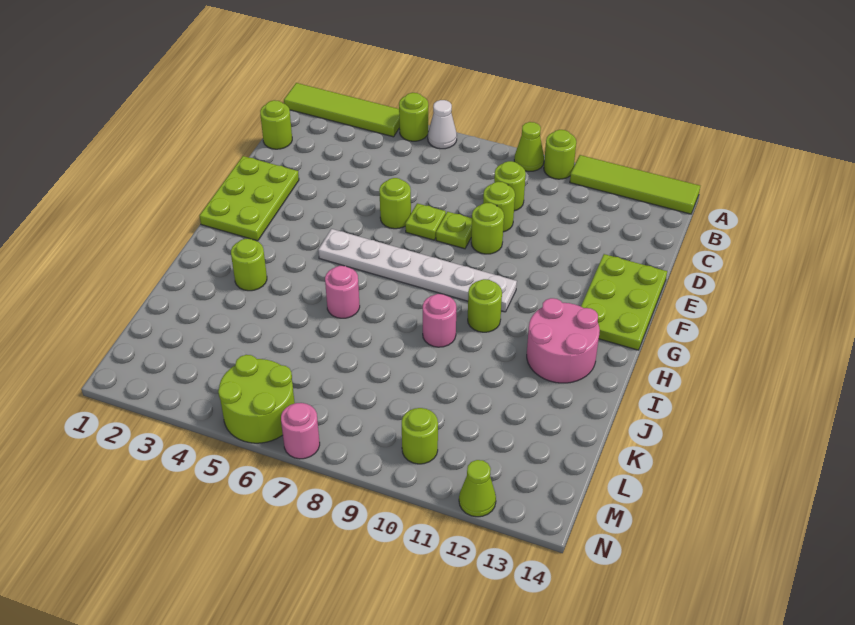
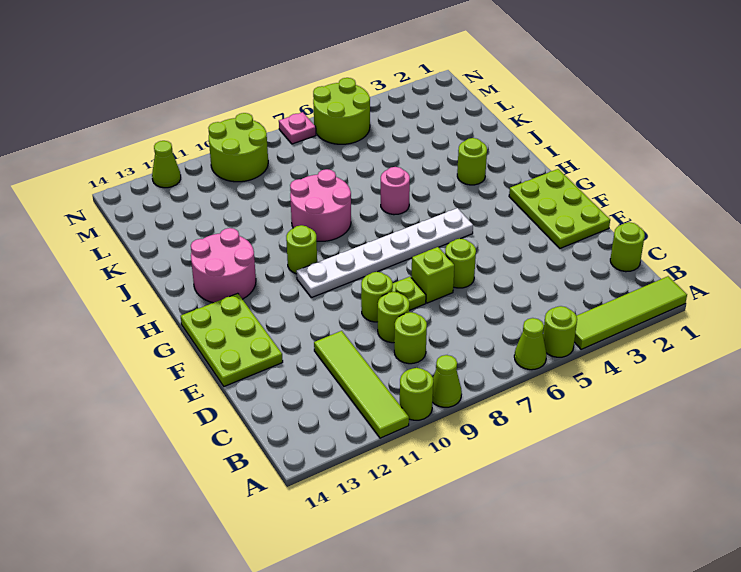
white cone A6 level 1 -> lime cone A6 level 1
lime tile A11:A14 level 1 -> lime tile A11:D11 level 1
lime plate E7 level 1 -> lime brick E7 level 1
pink round brick I9 level 1 -> pink round brick I8:J9 level 1
lime round brick M10 level 1 -> lime round brick M9:N10 level 1
pink round brick N7 level 1 -> pink plate N7 level 1

